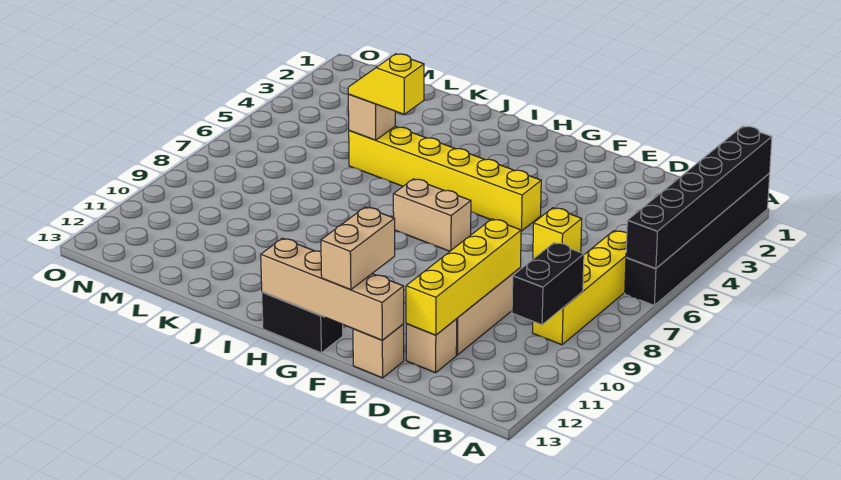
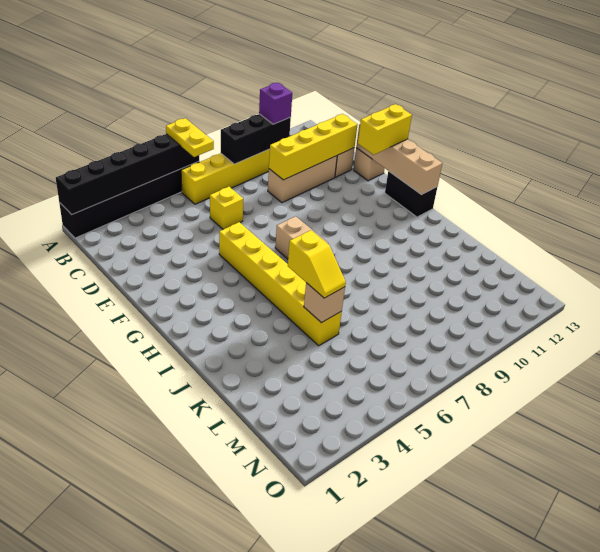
none -> yellow plate A6:B6 level 3
black brick B9:B10 level 2 -> black brick B8:B10 level 2
none -> purple brick B10 level 3
tan brick F12:F13 level 3 -> yellow brick F12:F13 level 3

